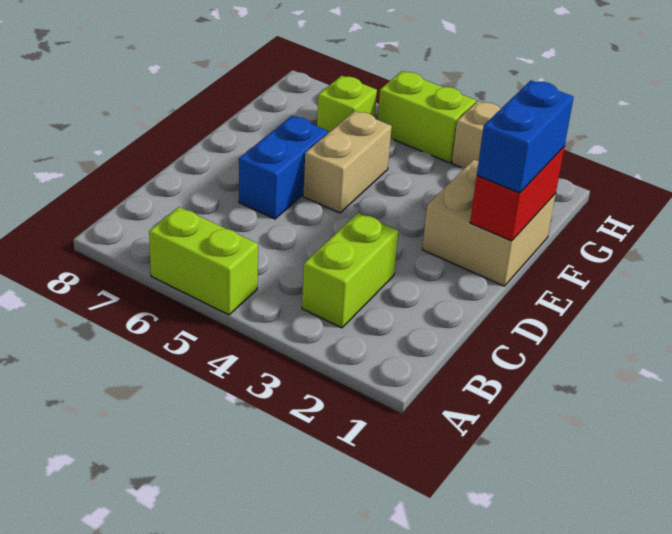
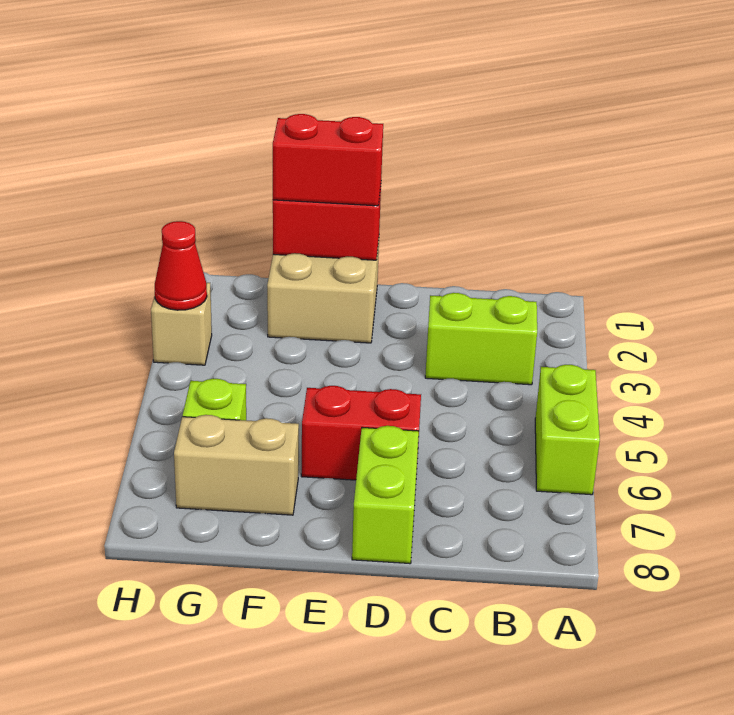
blue brick D6:E6 level 1 -> red brick D6:E6 level 1
blue brick E1:F1 level 3 -> red brick E1:F1 level 3
tan brick E5:F5 level 1 -> tan brick F7:G7 level 1
none -> red cone H3 level 2
lime brick H4:H5 level 1 -> lime brick D7:D8 level 1

